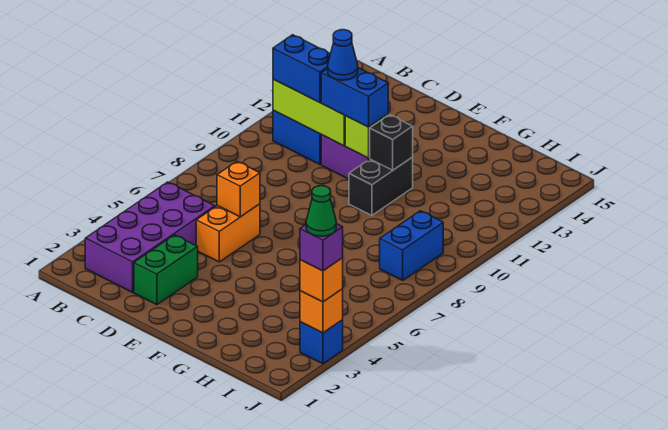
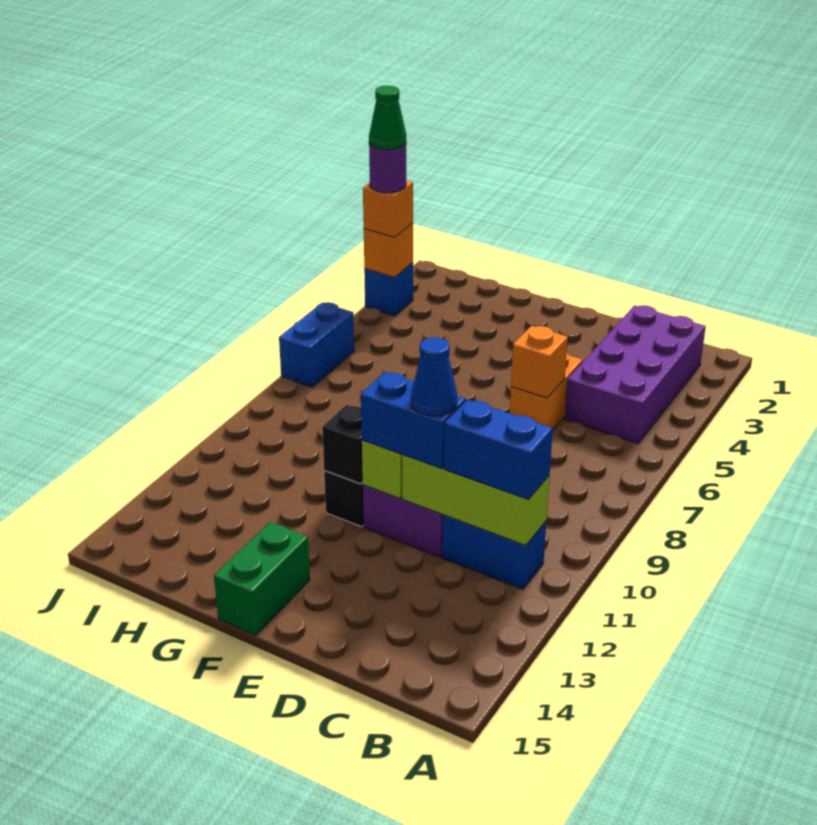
green brick D2:D3 level 1 -> green brick F14:F15 level 1
blue brick I8:I9 level 1 -> blue brick J6:J7 level 1
purple brick J3 level 4 -> purple round brick J3 level 4

